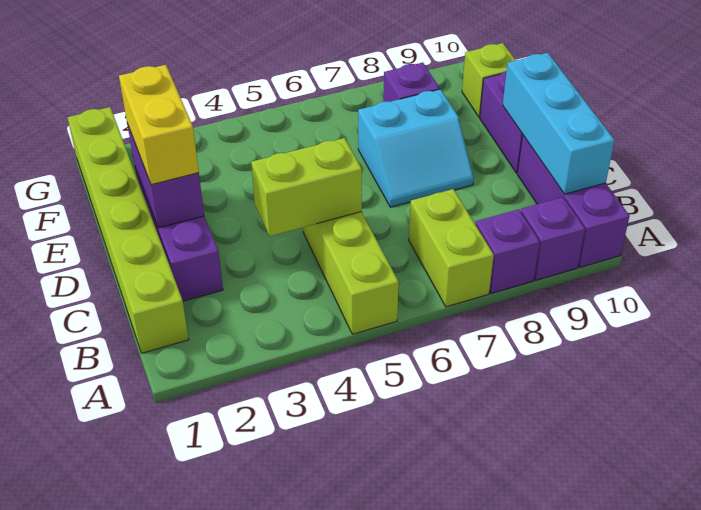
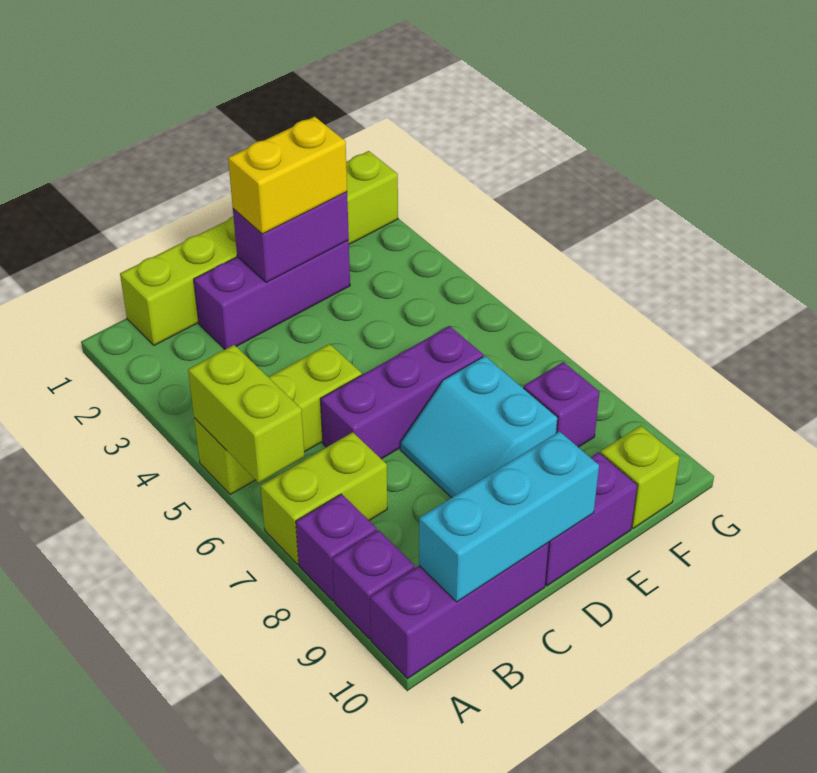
lime brick C4:C5 level 2 -> lime brick A5:A6 level 2
none -> purple brick C6:E6 level 1

